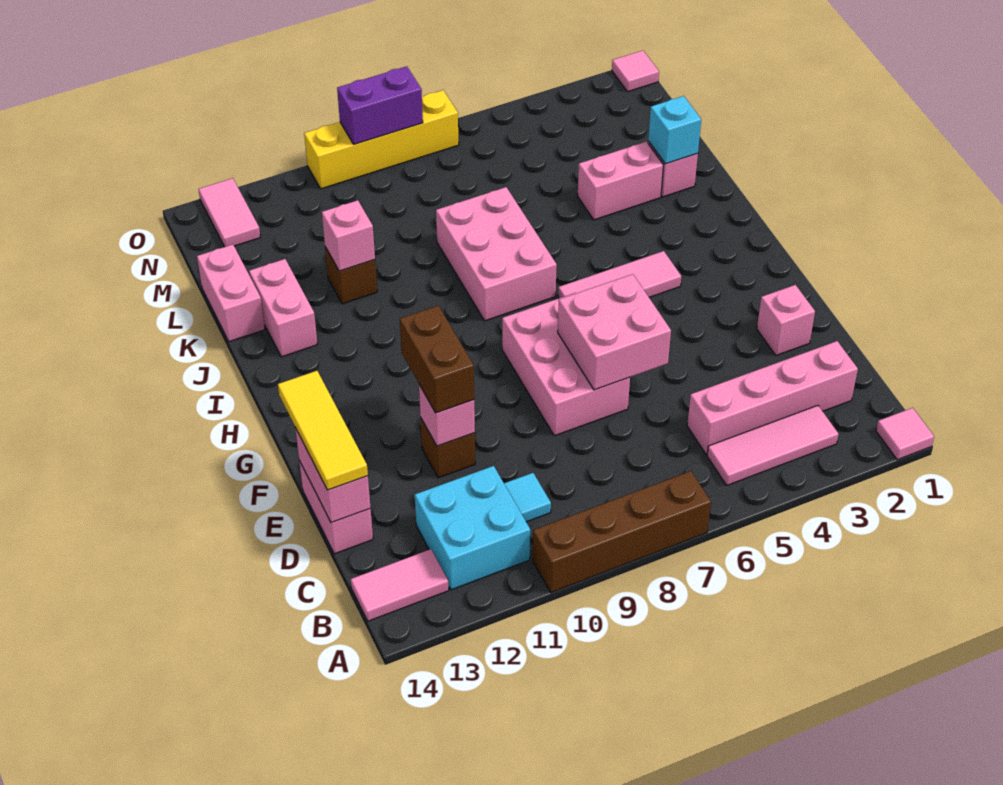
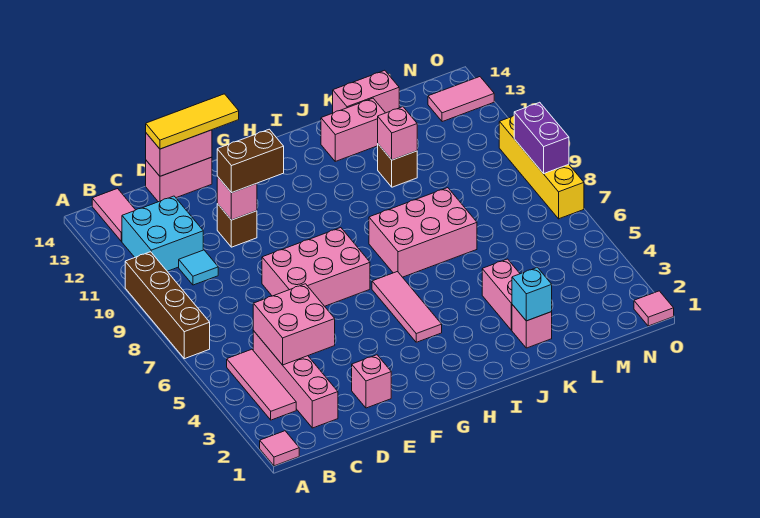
pink brick E6:F7 level 2 -> pink brick C4:D5 level 2

